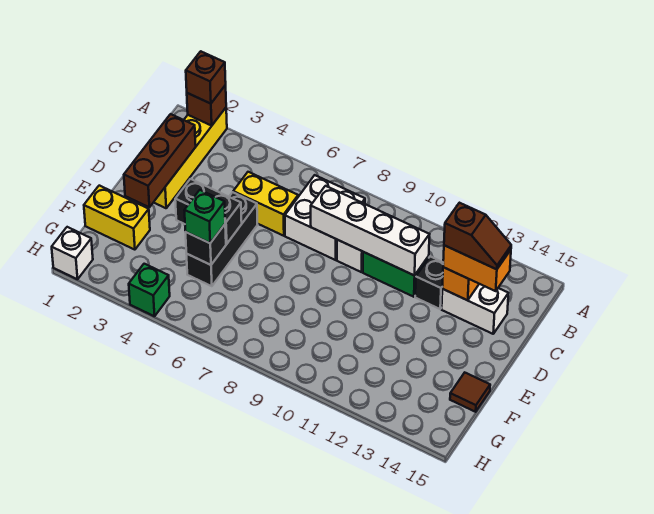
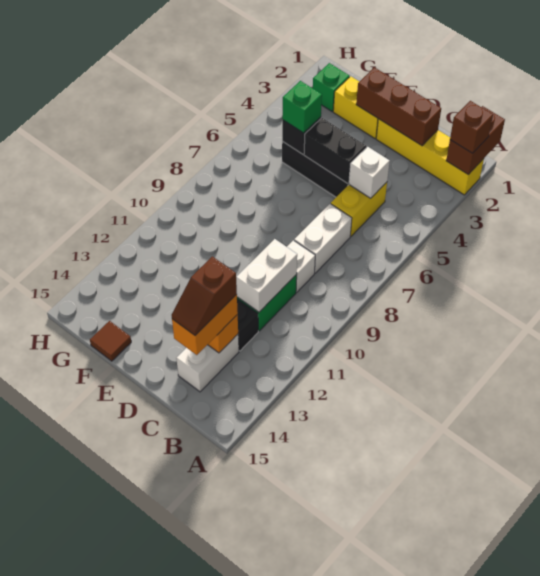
brown brick A2 level 2 -> brown brick A1:A2 level 2
white brick B7:C8 level 1 -> white brick C7:C8 level 1
white brick C8:C11 level 2 -> white brick C10:C11 level 2
black brick E4:E5 level 2 -> black brick D5:E5 level 2
yellow brick F1:F2 level 1 -> yellow brick E2:F2 level 1
white brick H1 level 1 -> white brick C5 level 2
green brick H4 level 1 -> green brick G2 level 1

